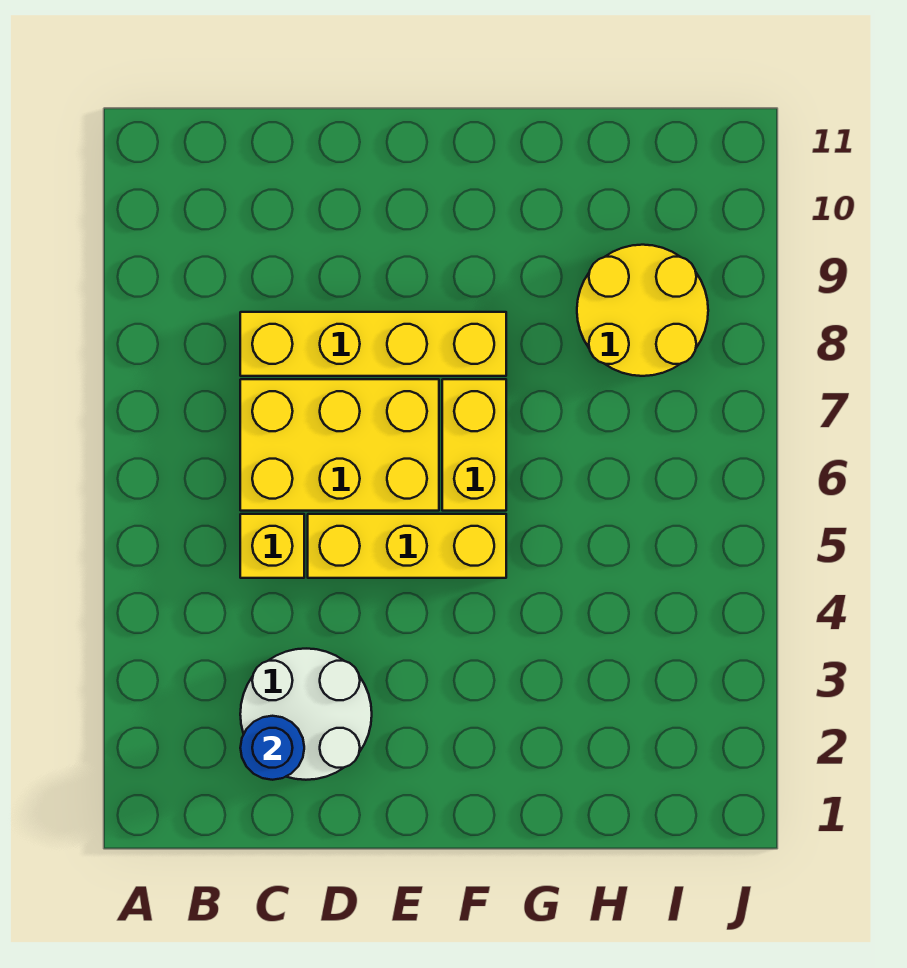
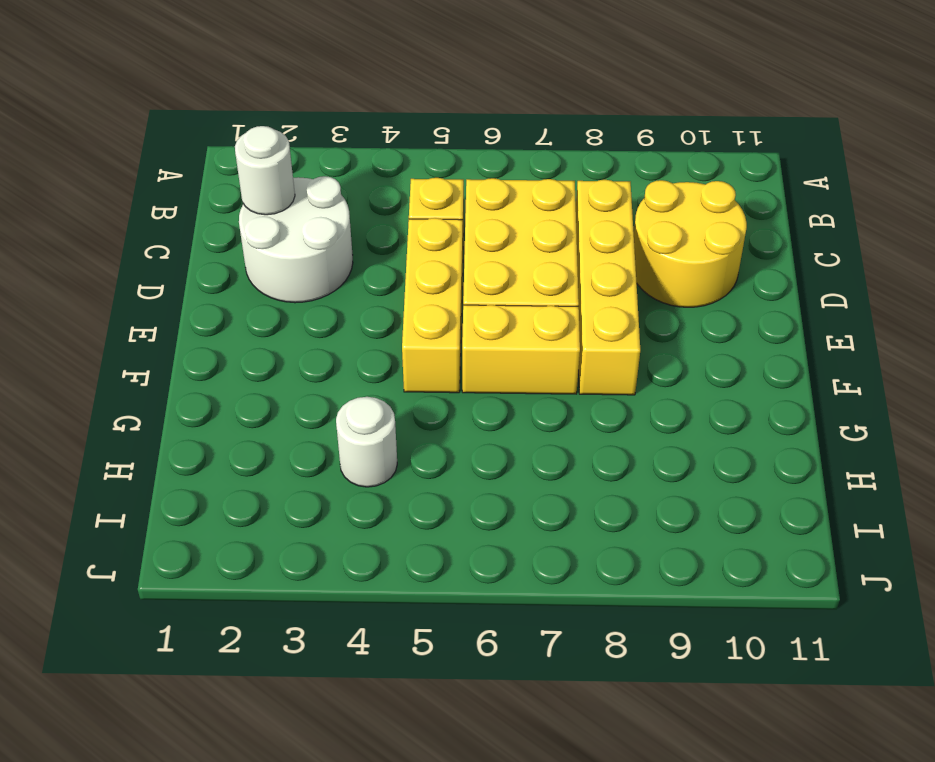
blue round brick C2 level 2 -> white round brick C2 level 2
none -> white round brick H4 level 1
yellow round brick H8:I9 level 1 -> yellow round brick C9:D10 level 1

